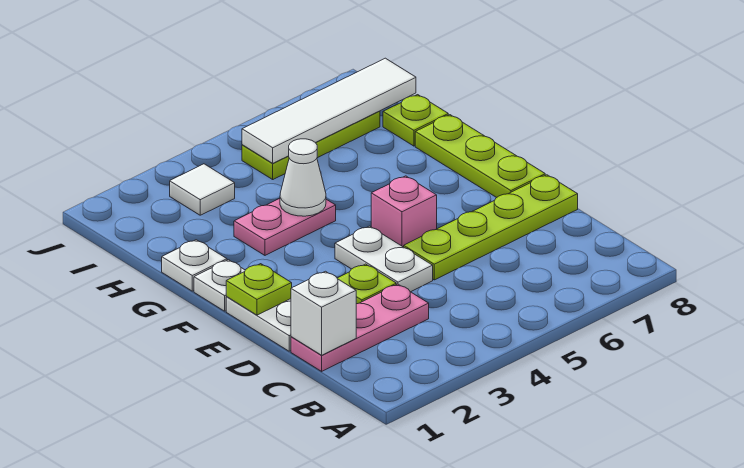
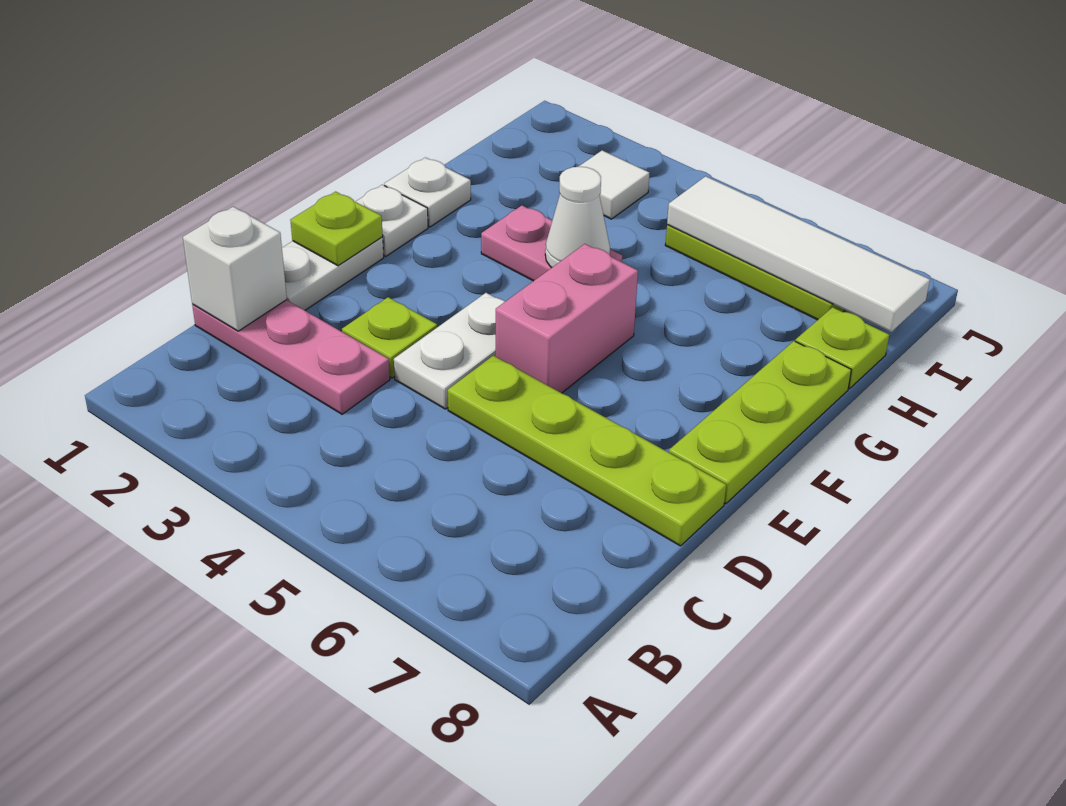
pink brick E5 level 1 -> pink brick E5:F5 level 1

